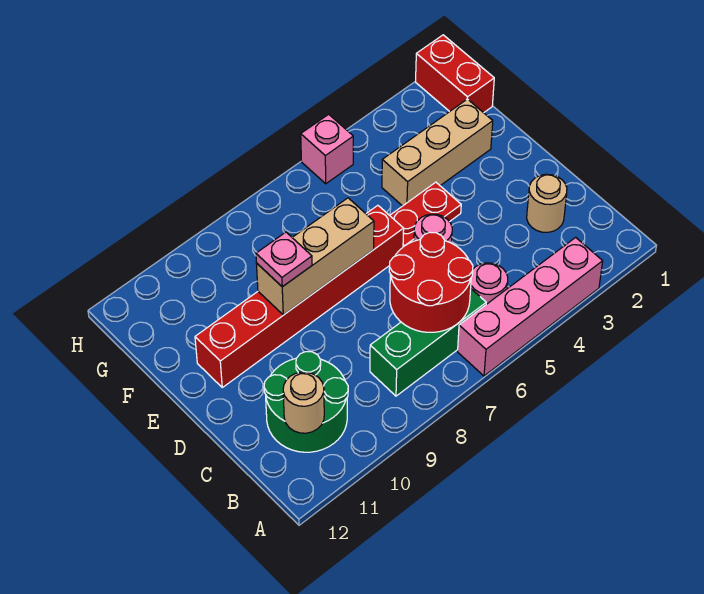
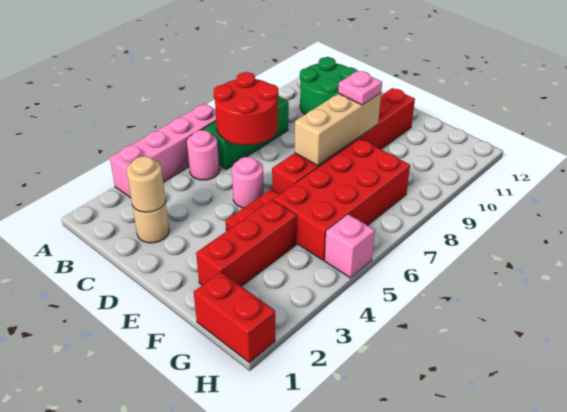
tan round brick B11 level 2 -> tan round brick C2 level 2
tan brick F2:F4 level 1 -> red brick F2:F4 level 1
none -> red brick F5:G8 level 1

